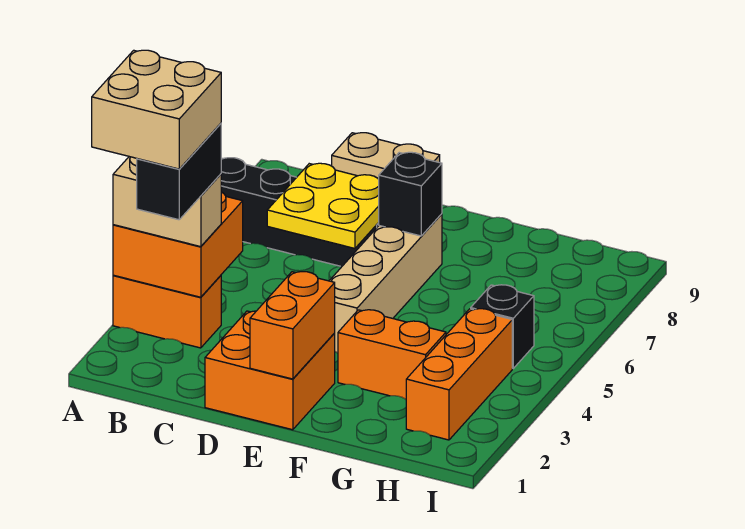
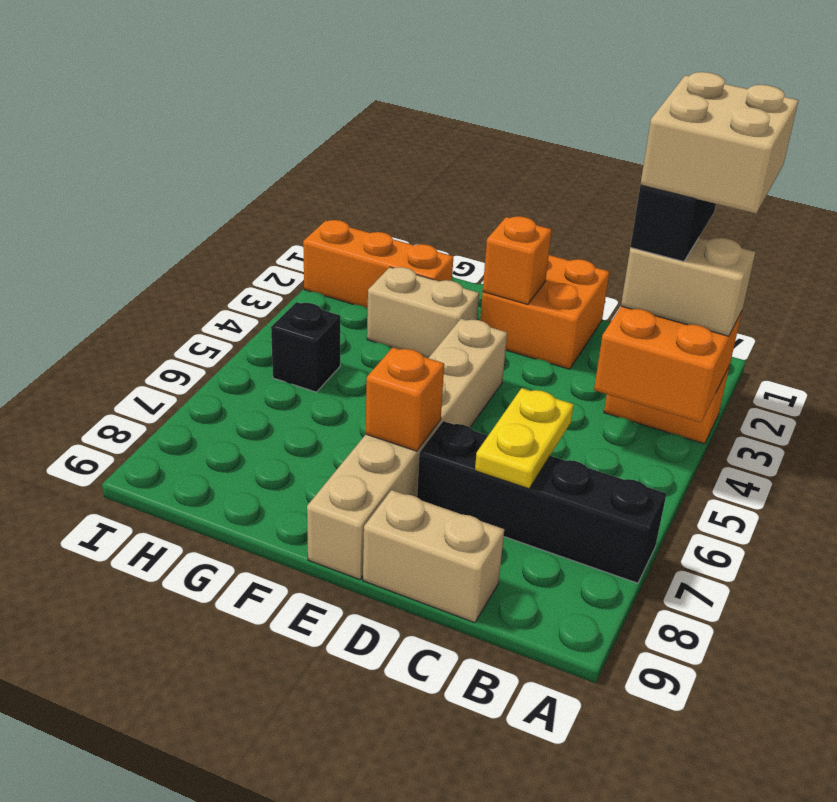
yellow plate C6:D7 level 2 -> yellow plate C6:C7 level 2
orange brick E1:E2 level 2 -> orange brick E2 level 2
tan brick E4:E7 level 1 -> tan brick E4:E9 level 1
black brick E7 level 2 -> orange brick E7 level 2
orange brick F3:G3 level 1 -> tan brick F3:G3 level 1
orange brick H2:H4 level 1 -> orange brick G2:I2 level 1

